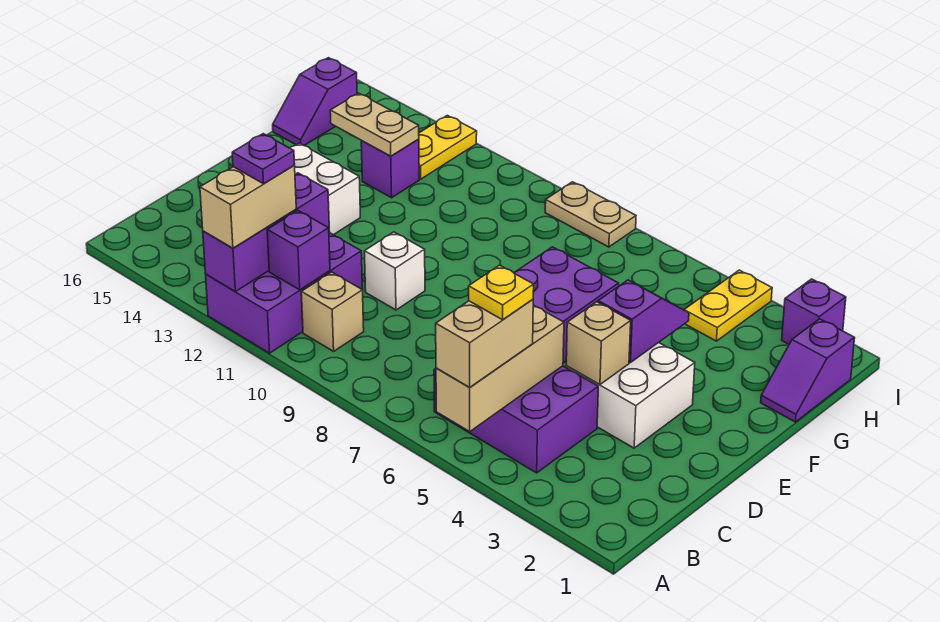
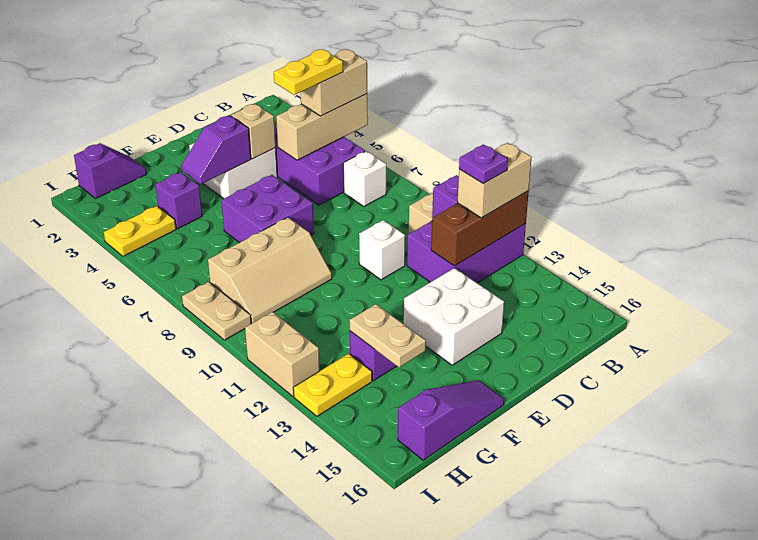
purple brick A12:C12 level 2 -> brown brick A12:C12 level 2
yellow plate B5 level 4 -> yellow plate B5:C5 level 4
none -> white brick B7 level 1
none -> tan slope F8:H9 level 1 top 8
purple slope G16:H16 level 1 top H -> purple slope F16:H16 level 1 top H
purple brick I2 level 1 -> purple brick G4 level 1
none -> tan brick I11:I12 level 1

